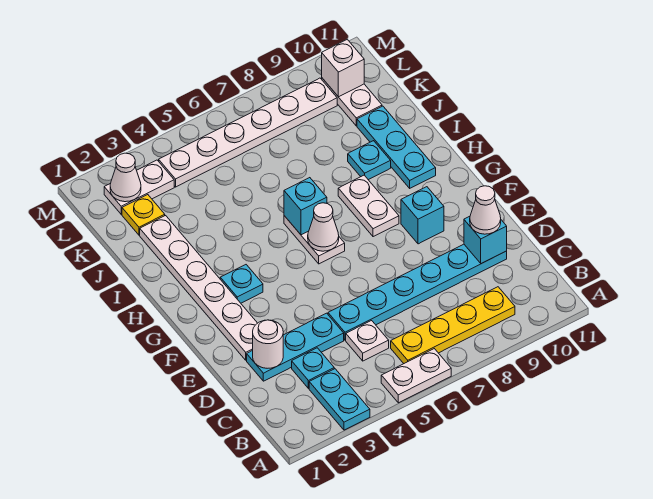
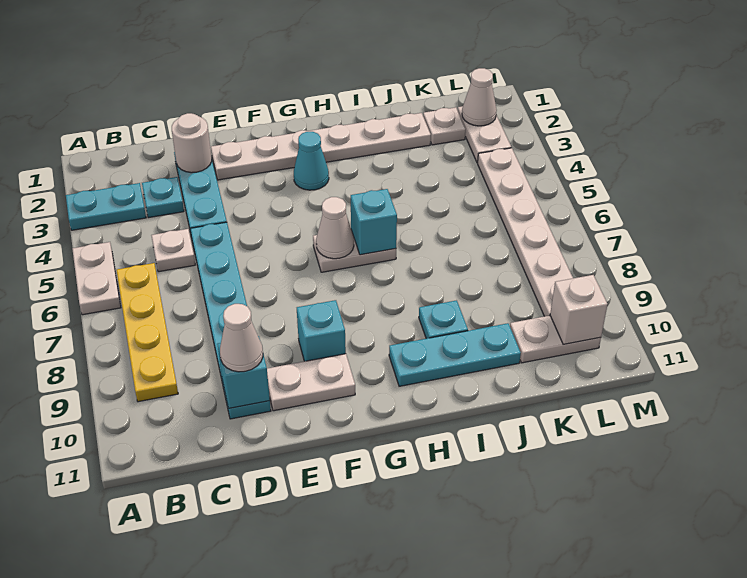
cyan plate G3 level 1 -> cyan cone G3 level 1
white plate G8:H8 level 1 -> white plate E10:F10 level 1
yellow plate K2 level 1 -> white plate K2 level 1

